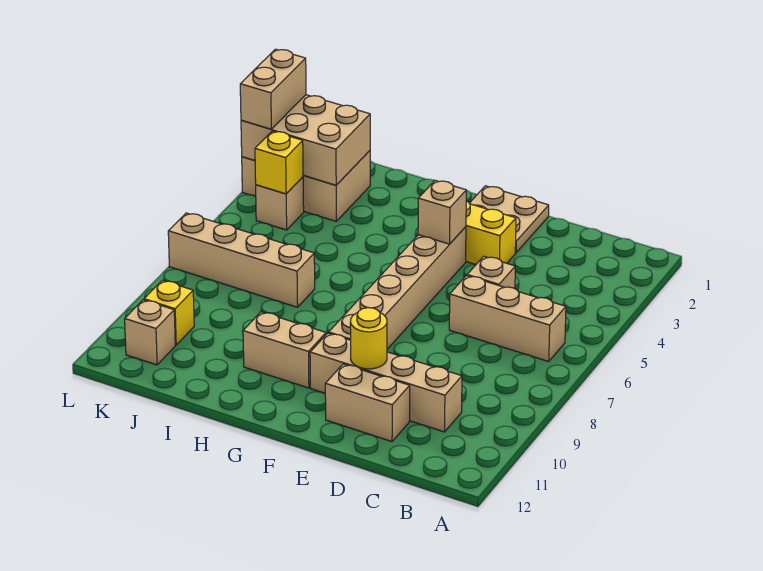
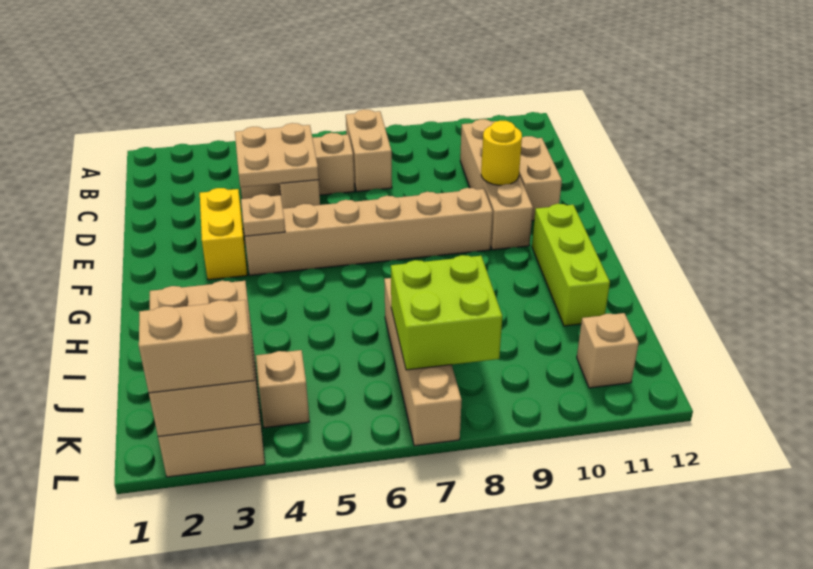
tan brick B6:D6 level 1 -> tan brick C4:C6 level 1
tan plate E1:F2 level 1 -> tan plate C4:D5 level 2
tan brick F4 level 2 -> tan plate F4 level 2
tan brick G10:H10 level 1 -> tan brick B7:C7 level 1
none -> lime brick G11:I11 level 1
none -> lime brick J7:K8 level 2
yellow brick K4 level 2 -> none
yellow brick K10 level 1 -> none

